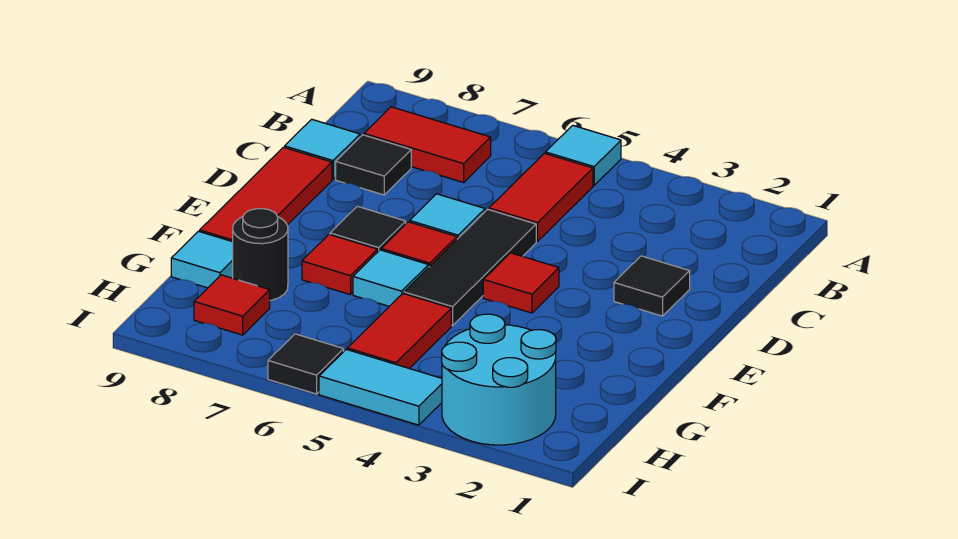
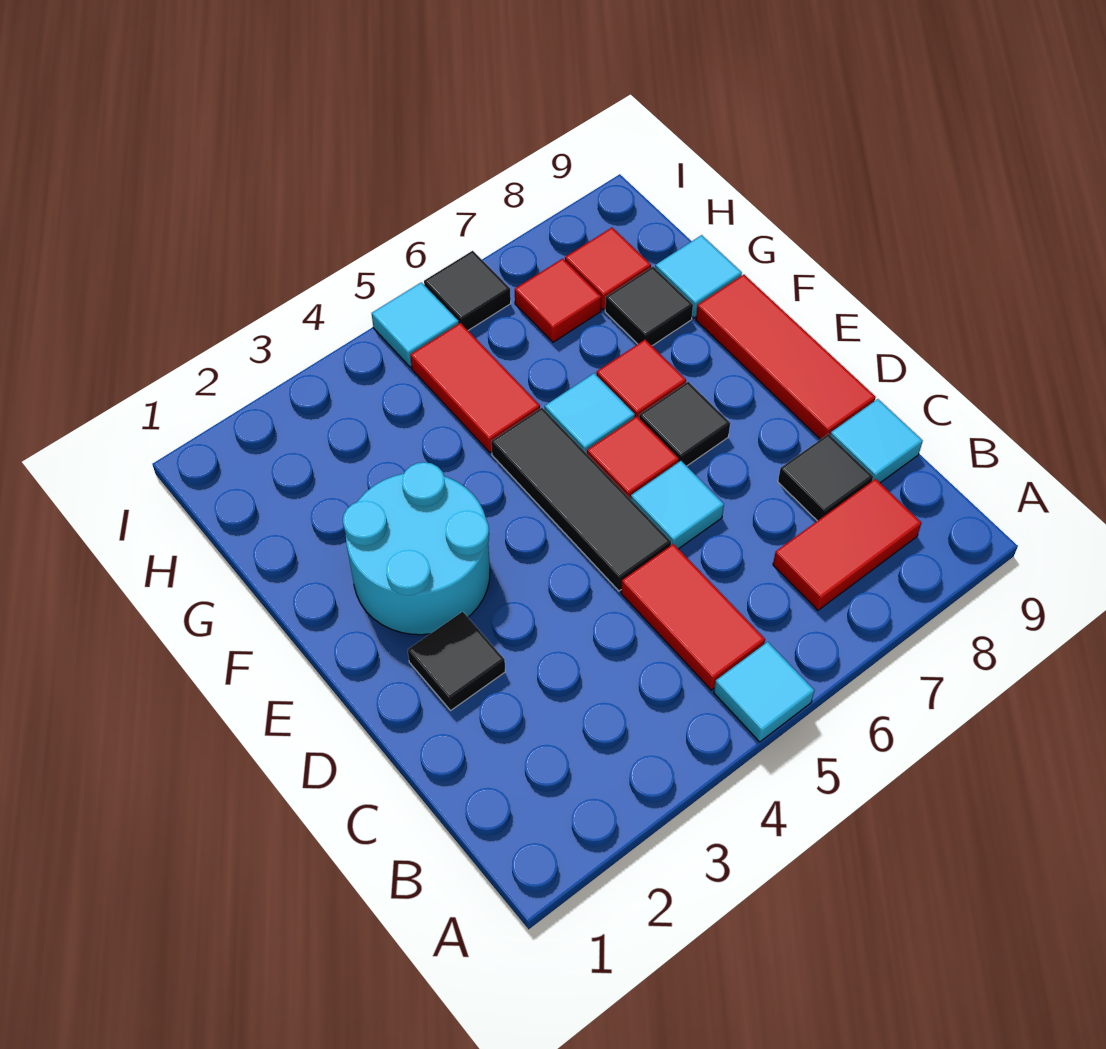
red tile E4 level 1 -> red tile H7 level 1
black round brick G8 level 1 -> black tile G8 level 1
cyan round brick H2:I3 level 1 -> cyan round brick E2:F3 level 1
cyan tile I4:I5 level 1 -> cyan tile I5 level 1

